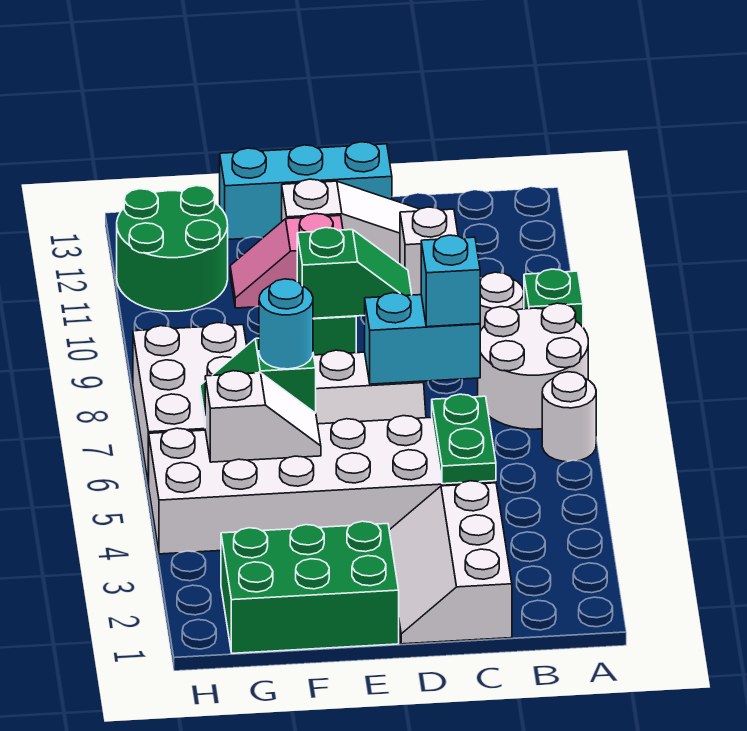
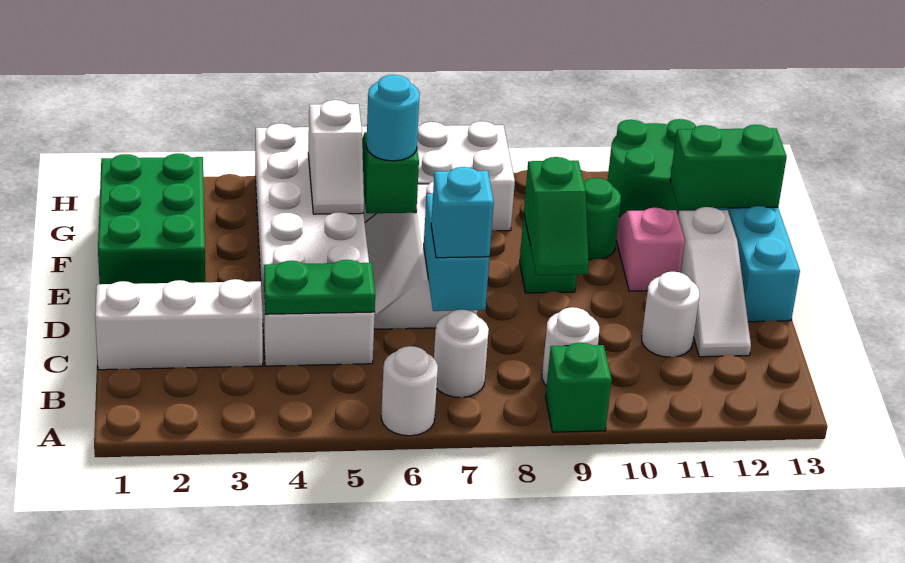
white round brick A7:B8 level 1 -> white round brick B7 level 1
white brick C11 level 1 -> white round brick C11 level 1
none -> green round brick F10 level 1
none -> green brick F12:F13 level 2

